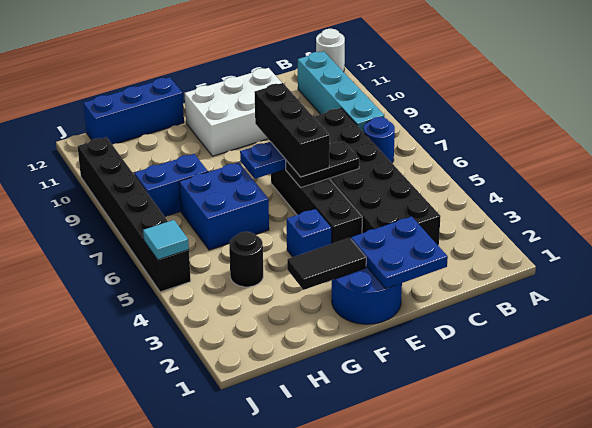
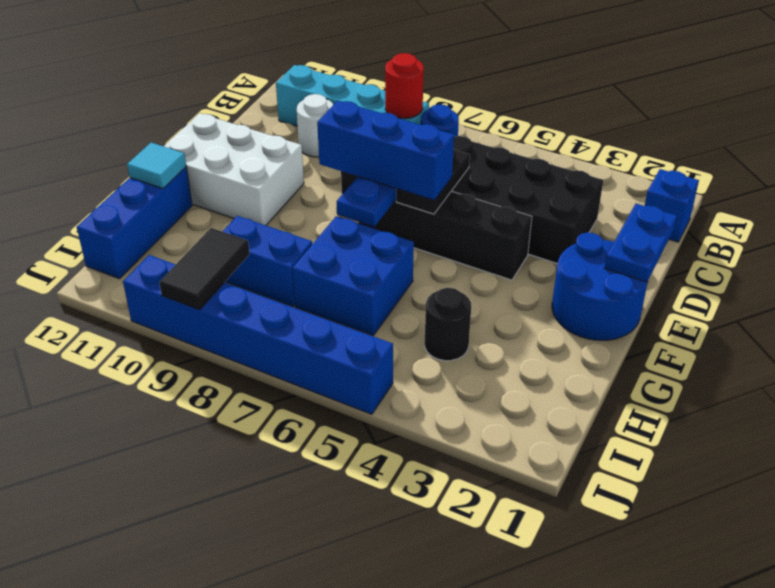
white round brick A12 level 1 -> white round brick C10 level 1
none -> red round brick B8 level 2
blue plate D1:E2 level 2 -> blue plate D1:E1 level 2
white brick D10:F11 level 1 -> white brick E10:F12 level 1
black brick E6:E8 level 3 -> blue brick E6:E8 level 3
black tile F2:G2 level 2 -> black tile I9:J9 level 2
blue brick F4 level 1 -> blue brick B1 level 1
blue brick H8:I8 level 1 -> blue brick H8:H9 level 1
black brick J5:J10 level 1 -> blue brick J5:J10 level 1
cyan tile J5 level 2 -> cyan tile G12 level 2

